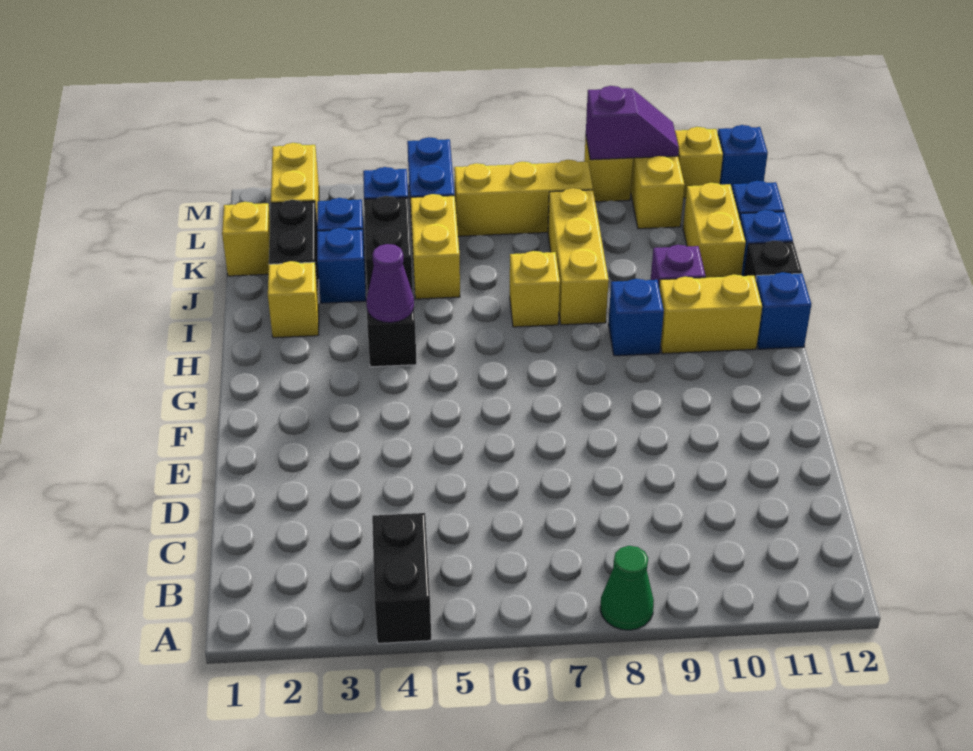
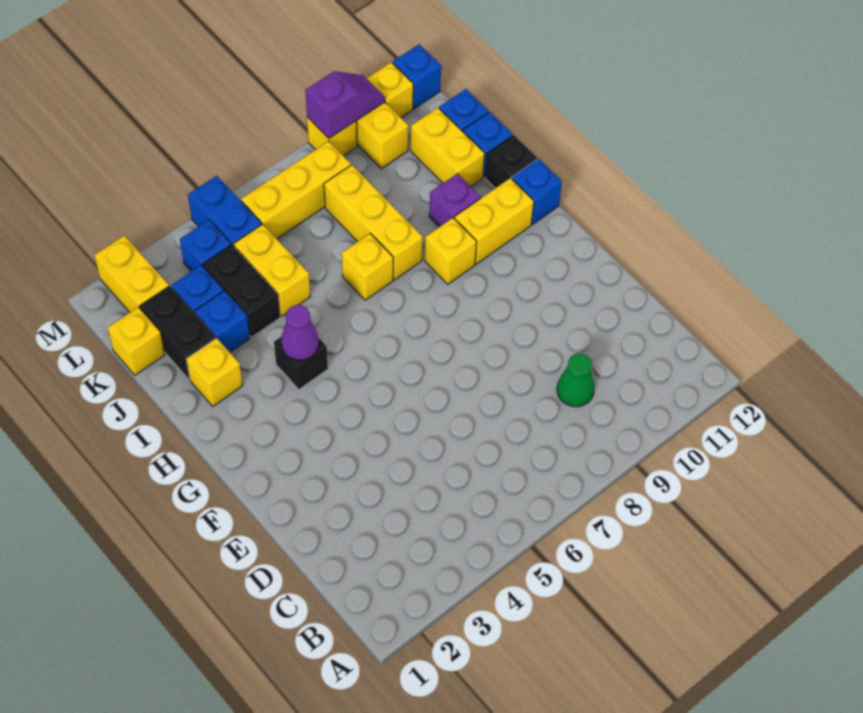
black brick A4:B4 level 1 -> none
green cone A8 level 1 -> green cone C9 level 1
blue brick H9 level 1 -> yellow brick H9 level 1

